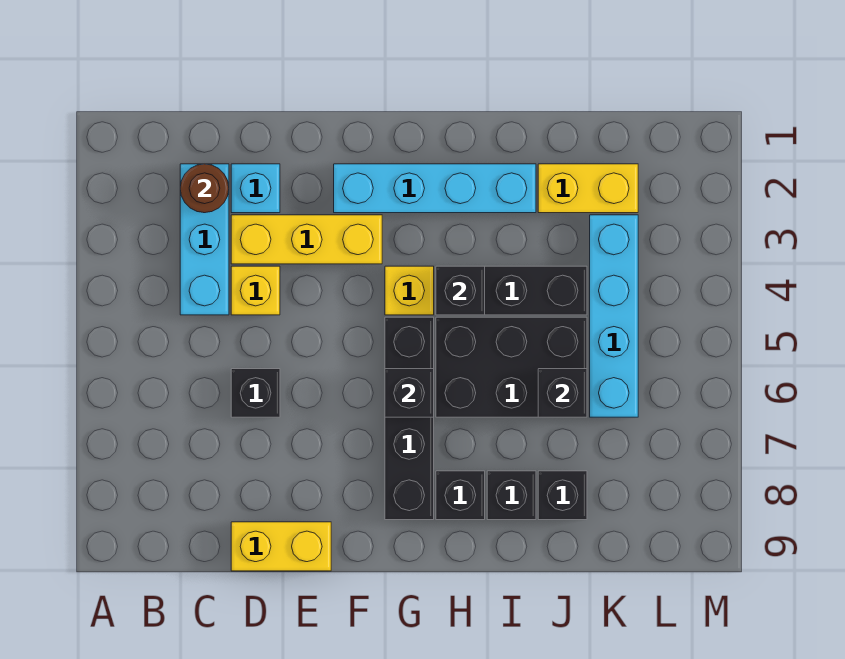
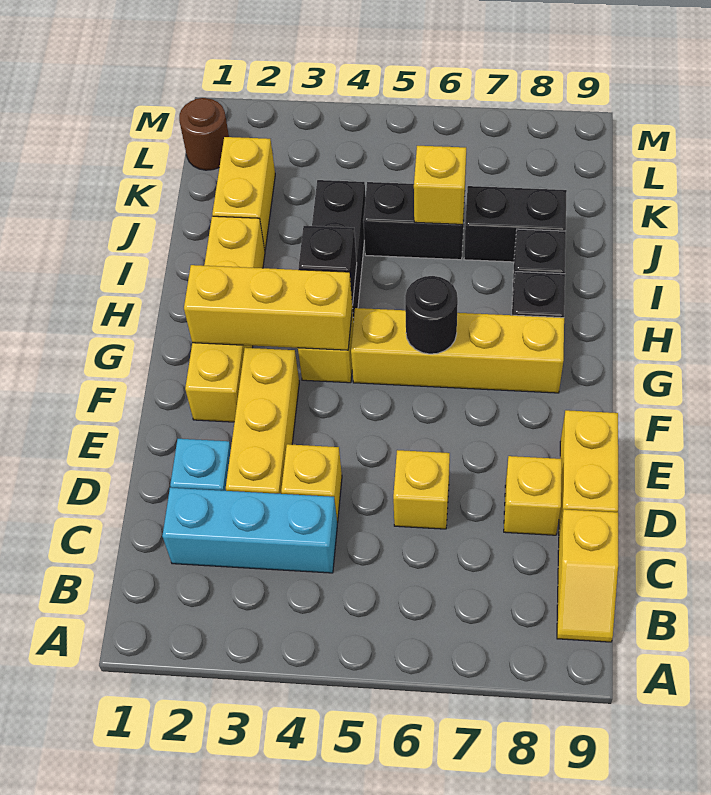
none -> yellow slope B9:C9 level 1 top C
brown round brick C2 level 2 -> brown round brick L1 level 1
black brick D6 level 1 -> yellow brick D6 level 1
none -> yellow brick D8 level 1
cyan brick F2:I2 level 1 -> yellow brick F2:I2 level 1
none -> yellow brick G2:G4 level 2
black brick G5:G8 level 1 -> yellow brick G5:G8 level 1
black brick G6 level 2 -> black round brick G6 level 2
black brick H5:J6 level 1 -> black brick J5:J6 level 1
black brick J6 level 2 -> yellow brick J6 level 2
black brick J8 level 1 -> black brick J7:J8 level 1
cyan brick K3:K6 level 1 -> none

